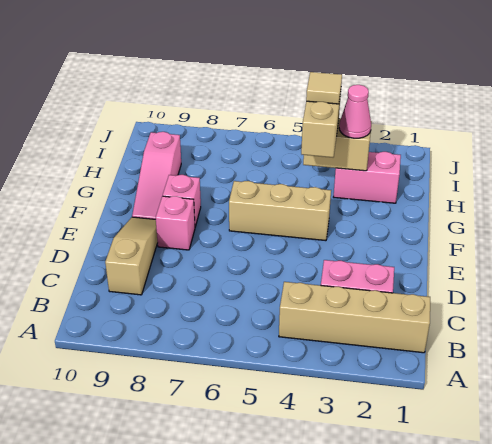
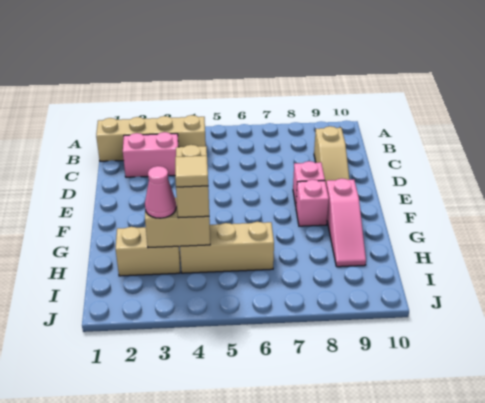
tan brick F4:F6 level 1 -> tan brick H4:H6 level 1
pink slope F9:H9 level 1 top H -> pink slope F9:H9 level 1 top F
pink brick H2:H3 level 1 -> tan brick H2:H3 level 1

